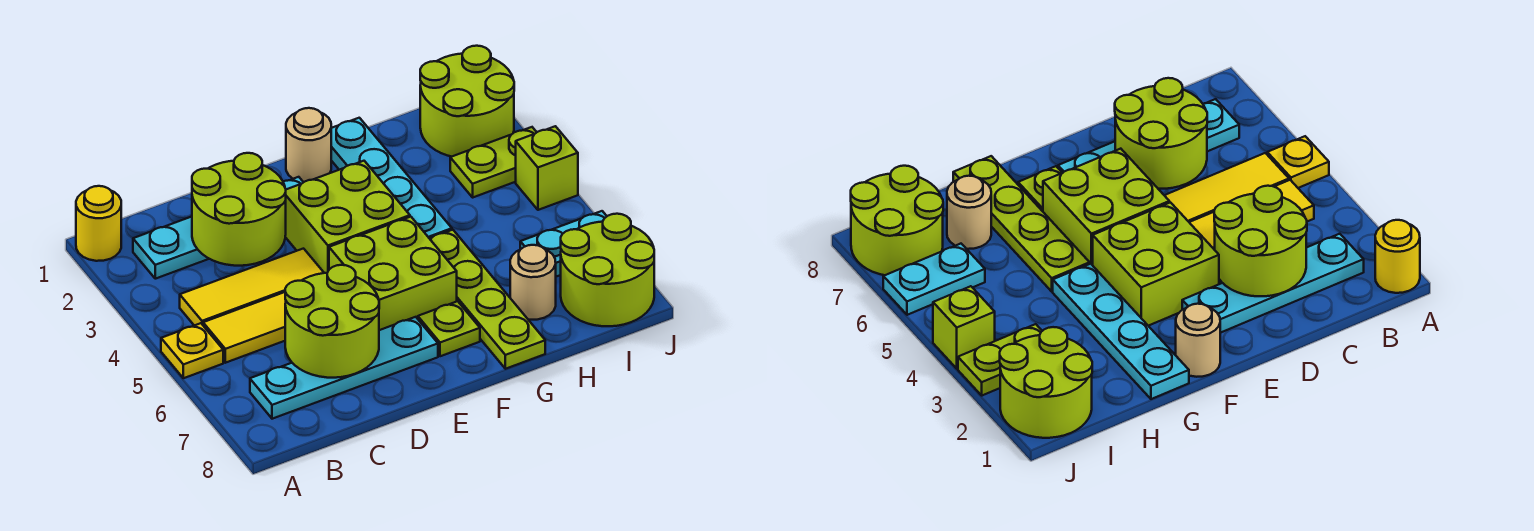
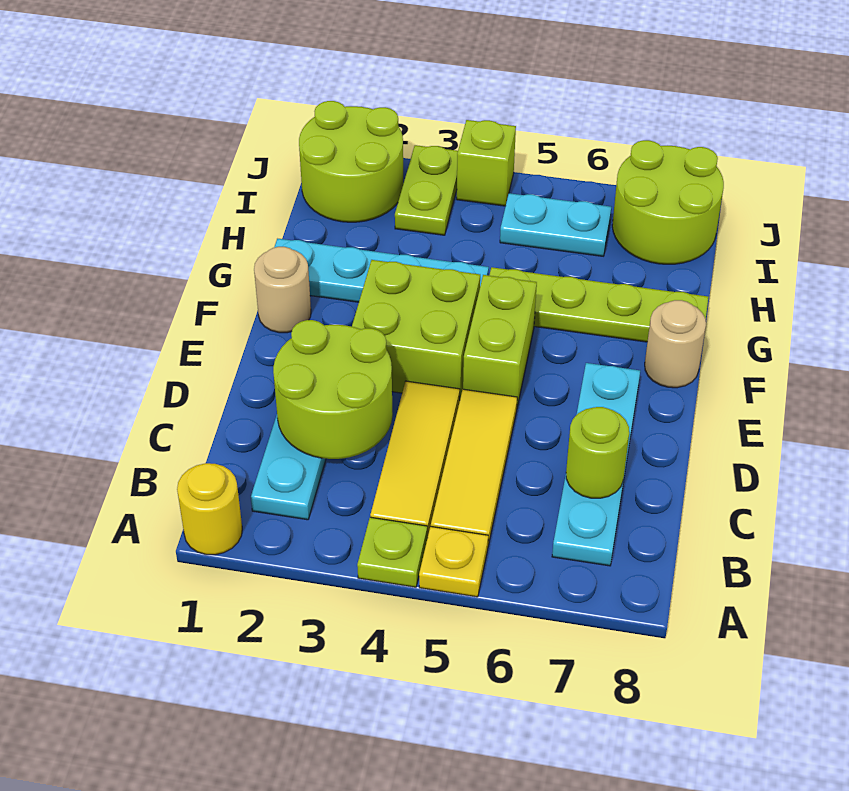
lime round brick C6:D7 level 2 -> lime round brick C7 level 2
lime brick E5:F6 level 1 -> lime brick E5:F5 level 1
lime plate F7 level 1 -> lime plate A4 level 1
tan round brick H7 level 1 -> tan round brick F8 level 1
cyan plate I6:J6 level 1 -> cyan plate I5:I6 level 1

